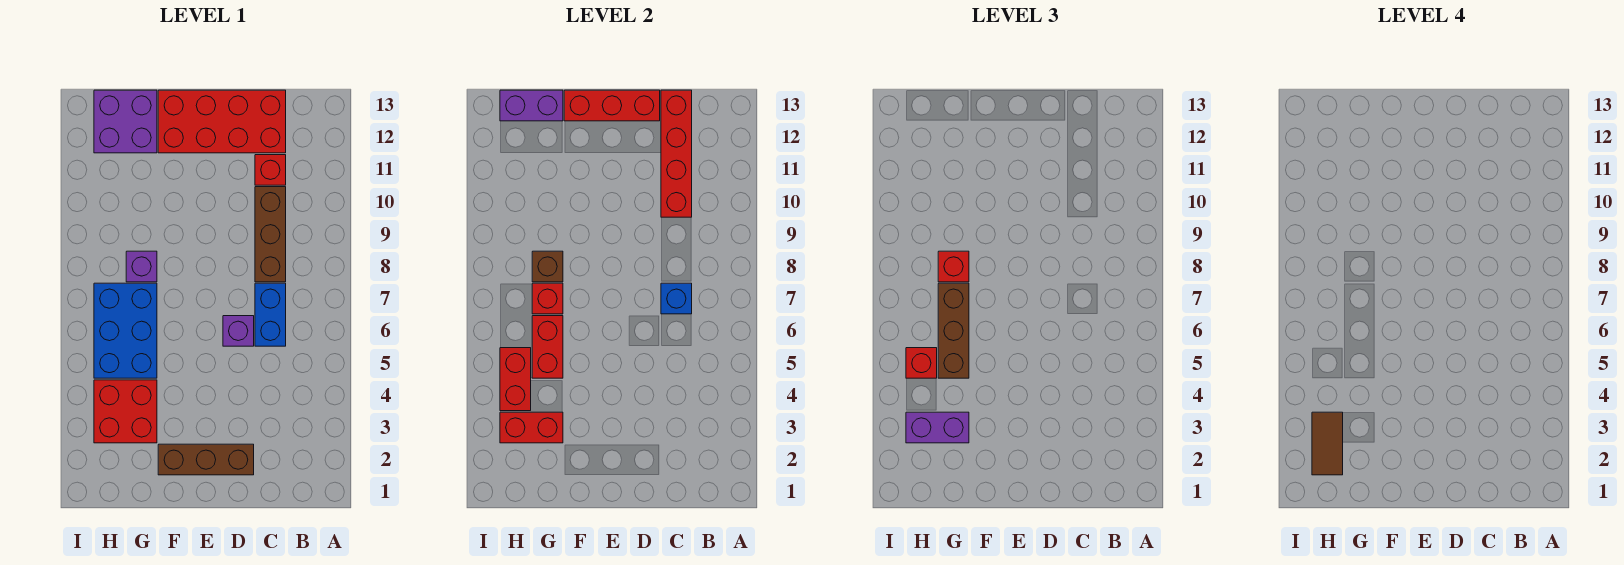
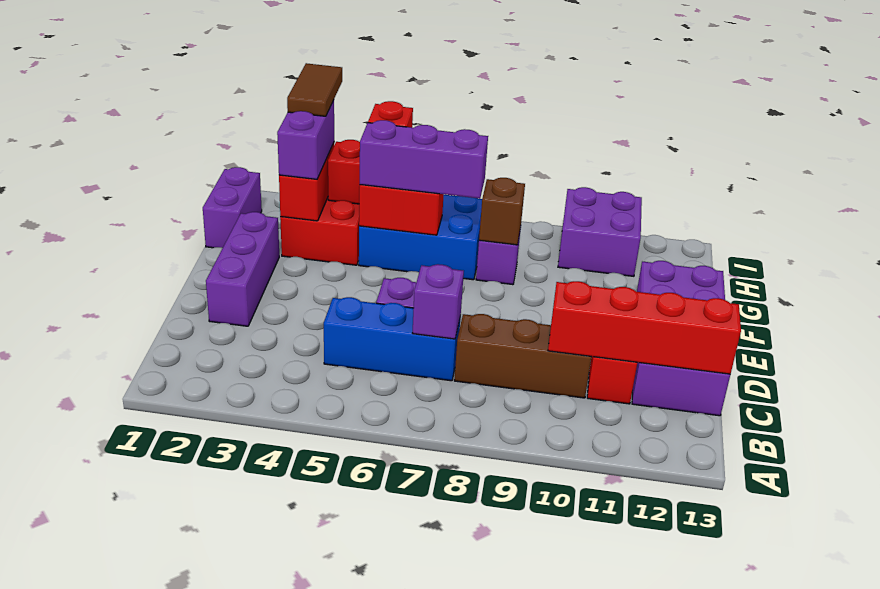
blue brick C6:C7 level 1 -> blue brick C5:C7 level 1
blue brick C7 level 2 -> purple brick C7 level 2
red brick C12:F13 level 1 -> purple brick C12:F13 level 1
brown brick D2:F2 level 1 -> purple brick D2:F2 level 1
red brick D13:F13 level 2 -> none
brown brick G5:G7 level 3 -> purple brick G5:G7 level 3
red brick G7 level 2 -> none
red brick G8 level 3 -> none
purple brick G12:H13 level 1 -> purple brick H10:I11 level 1
purple brick G13:H13 level 2 -> purple brick G1:H1 level 1
brown tile H2:H3 level 4 -> brown tile H3:I3 level 4

